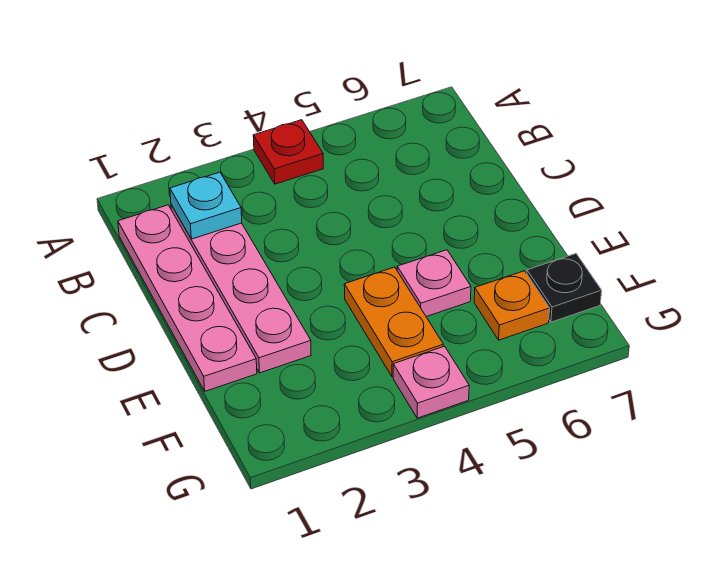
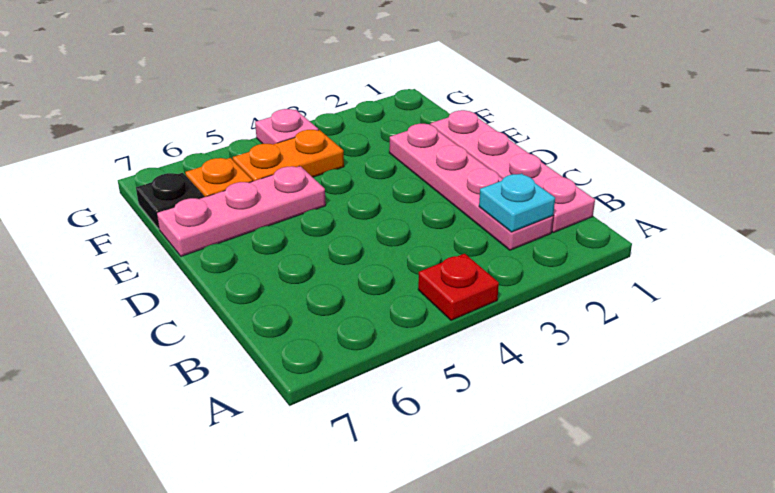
orange plate E4:F4 level 1 -> orange plate F4:F5 level 1
pink plate E5 level 1 -> pink plate E5:E7 level 1

